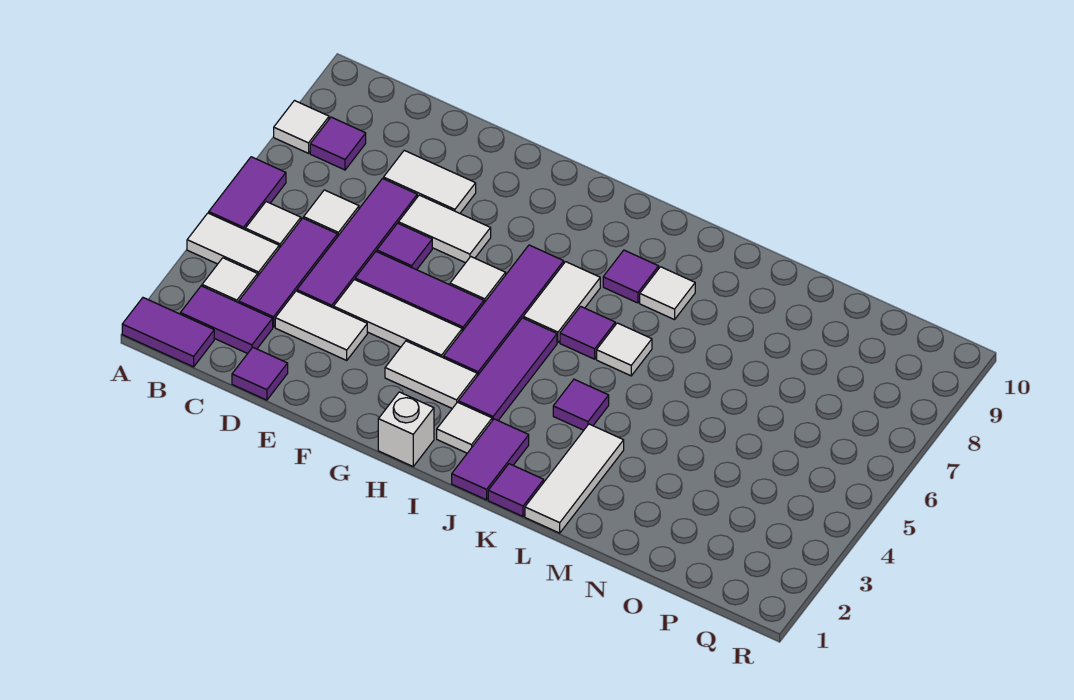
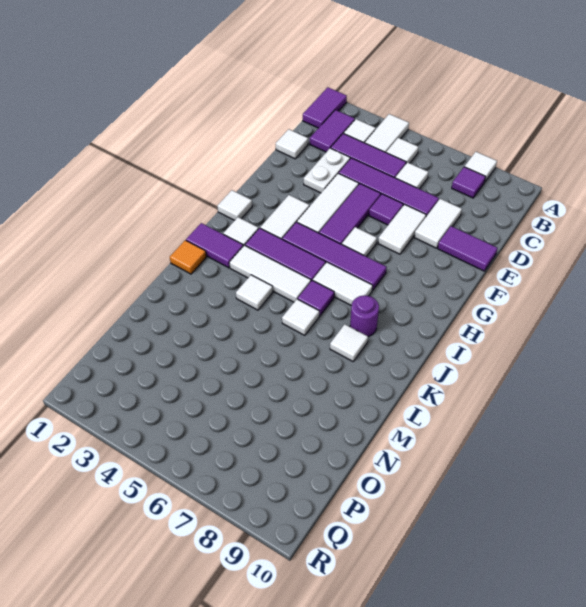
purple tile A5:A6 level 1 -> purple tile E9:E10 level 1
purple tile D1 level 1 -> white tile D1 level 1
white tile D3:E3 level 1 -> white plate D3:E3 level 1
white brick H1 level 1 -> white tile H1 level 1
purple tile J8 level 1 -> purple round brick J8 level 1
purple tile K1 level 1 -> orange tile K1 level 1
purple tile K4 level 1 -> white tile K4 level 1
white tile L1:L3 level 1 -> white tile J3:J5 level 1

